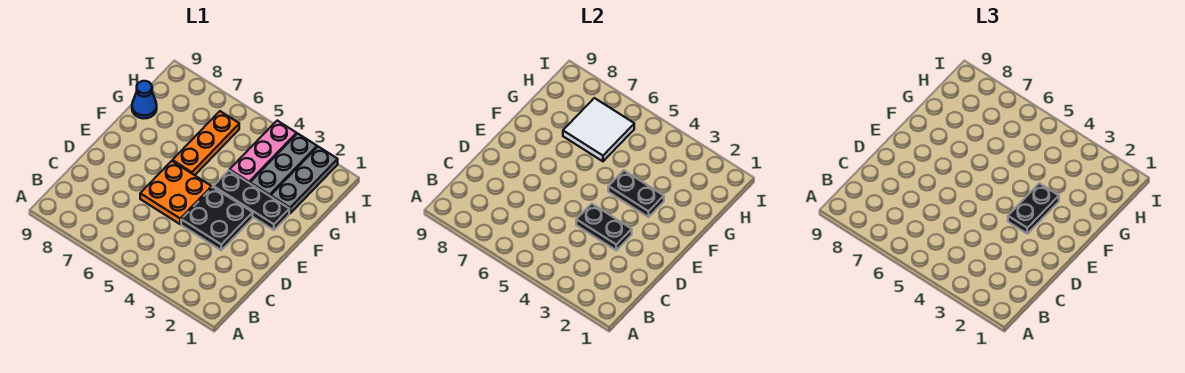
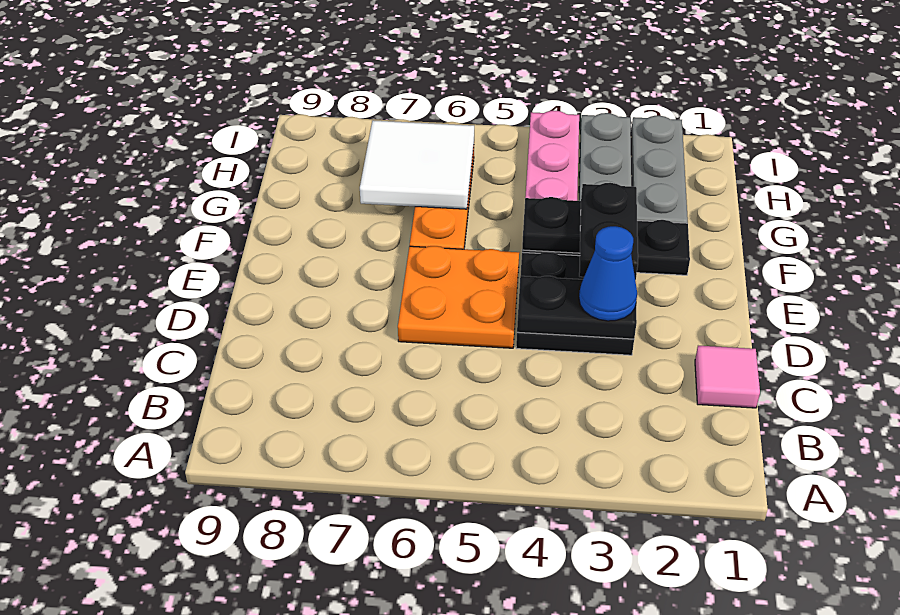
none -> pink tile C1 level 1
blue cone G9 level 1 -> blue cone D3 level 3

